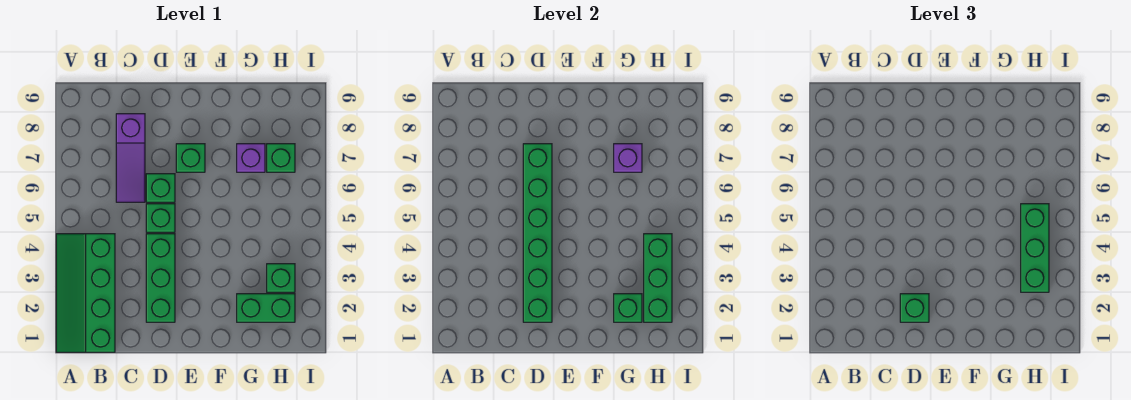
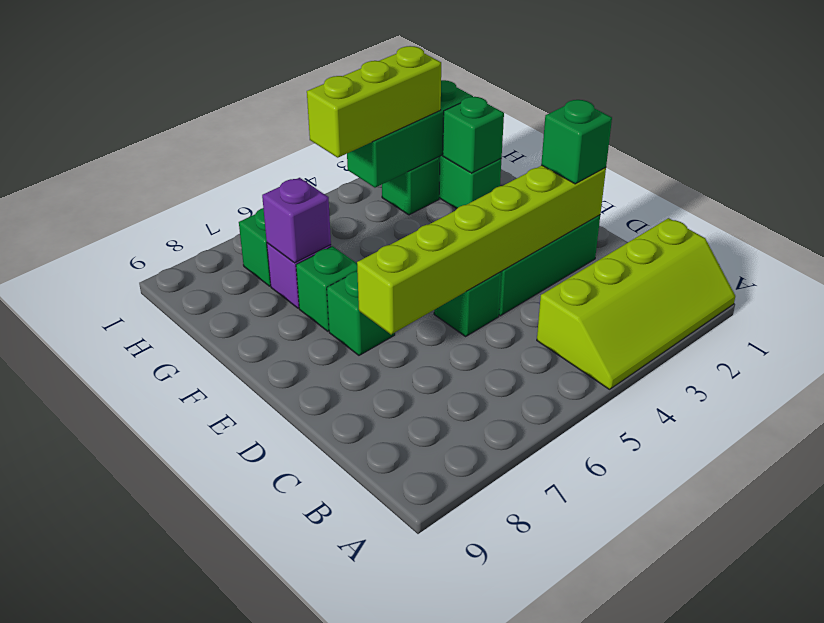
green slope A1:B4 level 1 top B -> lime slope A1:B4 level 1 top B
purple slope C6:C8 level 1 top 8 -> none
green brick D2:D7 level 2 -> lime brick D2:D7 level 2
green brick D6 level 1 -> green brick F7 level 1
green brick H3:H5 level 3 -> lime brick H3:H5 level 3

